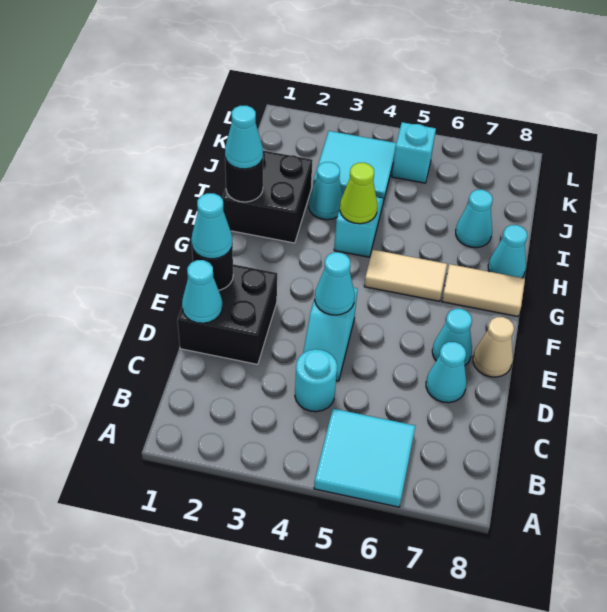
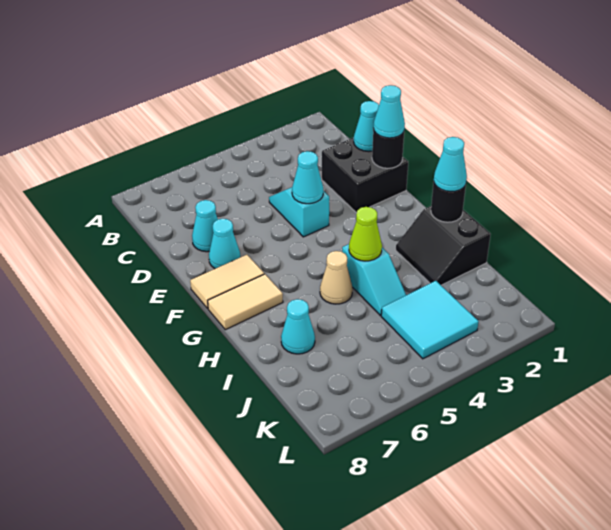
cyan tile A5:B6 level 1 -> none
cyan round brick C4 level 1 -> none
tan cone E8 level 1 -> tan cone H5 level 1
tan tile G5:G6 level 1 -> tan tile F7:F8 level 1
black brick H1:I2 level 1 -> black slope H1:I2 level 1 top 1
cyan cone H8 level 1 -> none
cyan cone I3 level 1 -> none
cyan brick K5 level 1 -> none

